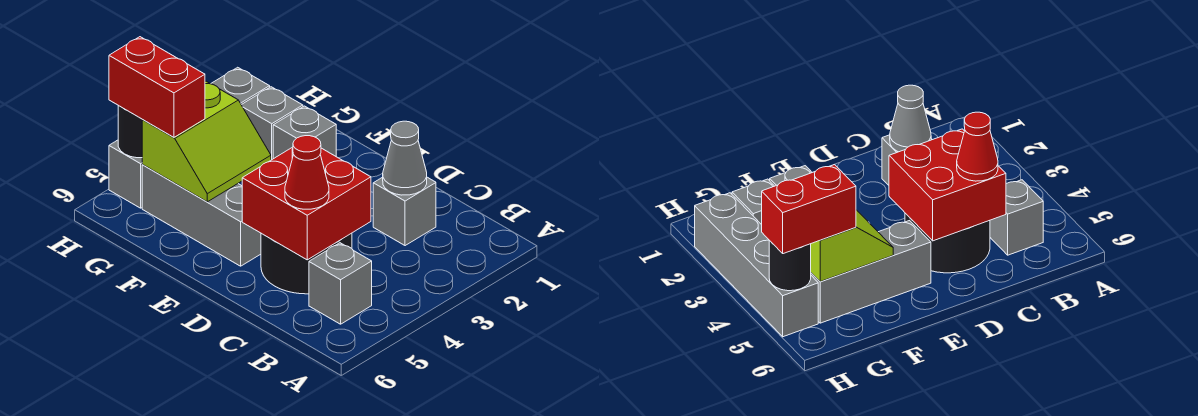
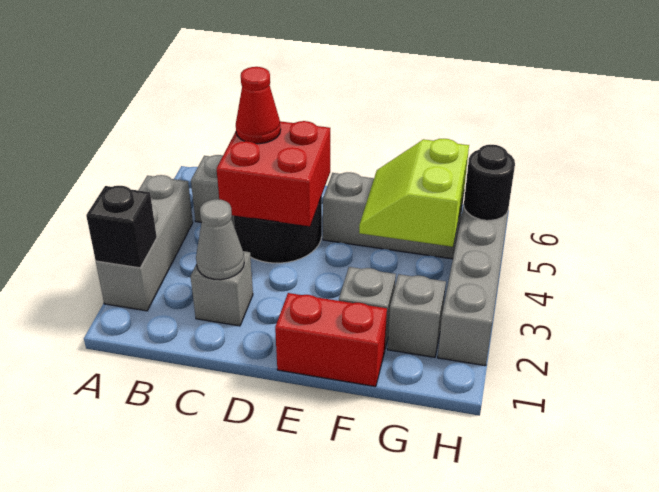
none -> grey brick A2:A4 level 1
none -> black brick A2 level 2
red brick G5:H5 level 3 -> red brick E1:F1 level 1

